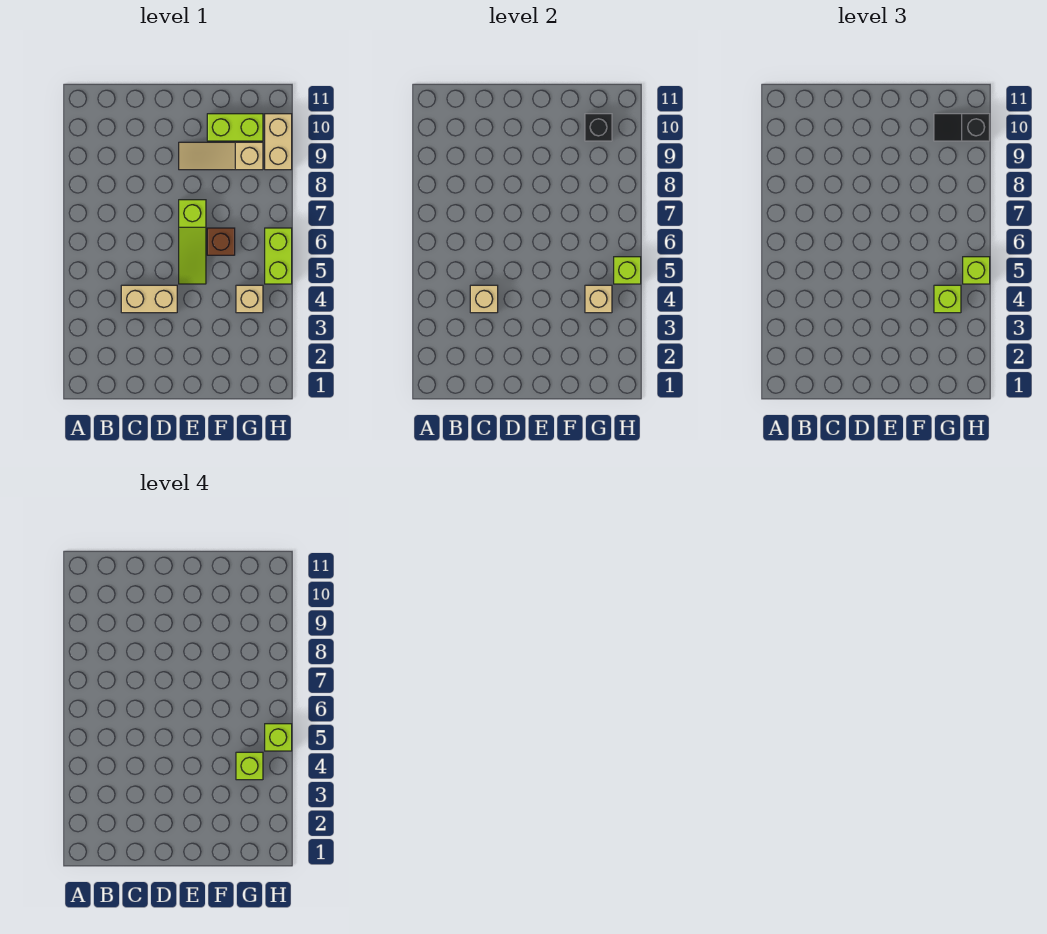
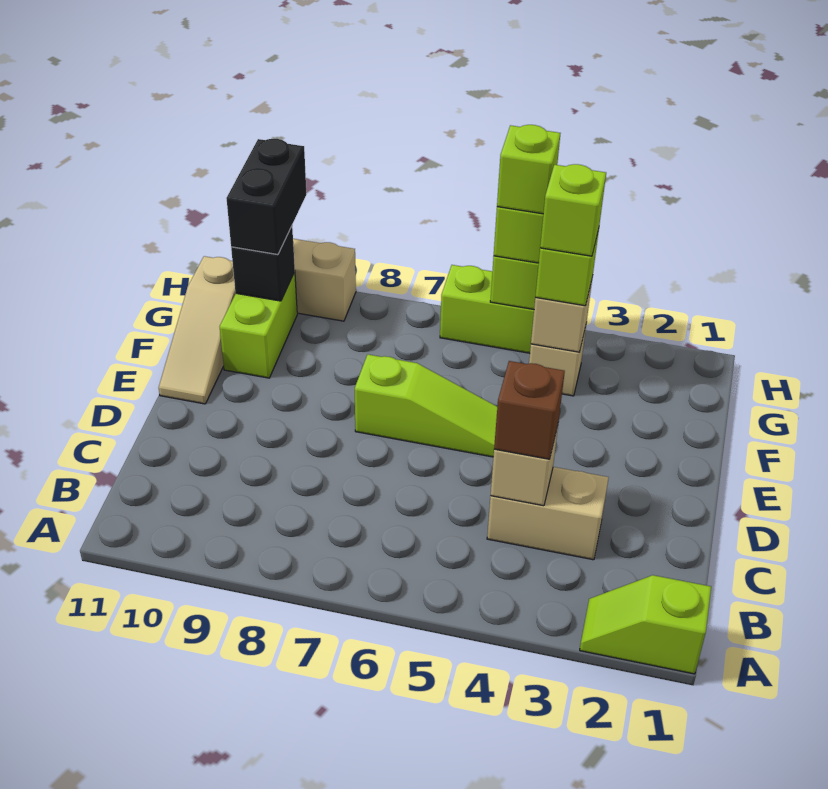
none -> lime slope A1:A2 level 1 top 1
tan brick C4:D4 level 1 -> tan brick C3:C4 level 1
tan slope E9:G9 level 1 top G -> tan slope E11:G11 level 1 top G
brown brick F6 level 1 -> brown brick C4 level 3
black slope G10:H10 level 3 top H -> black brick G10:H10 level 3

